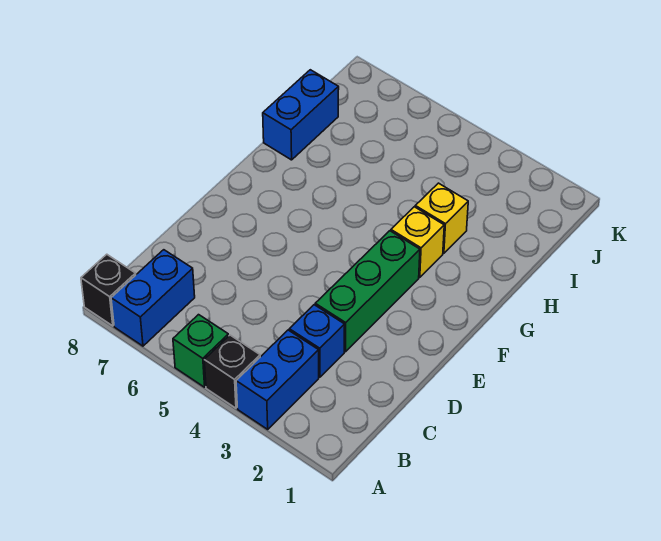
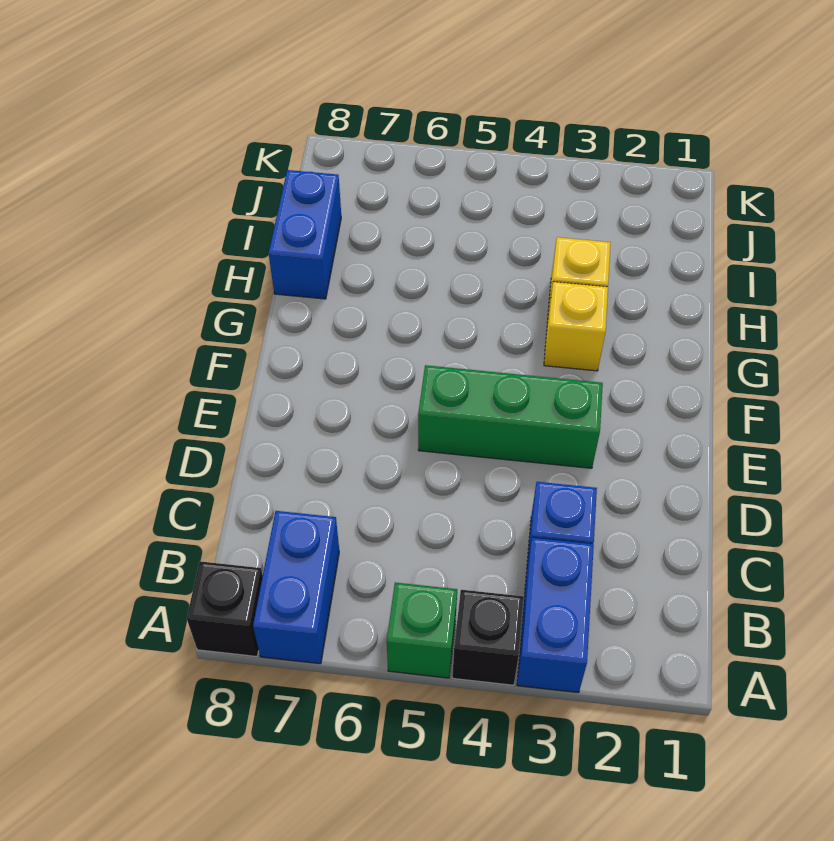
green brick D3:F3 level 1 -> green brick E3:E5 level 1

